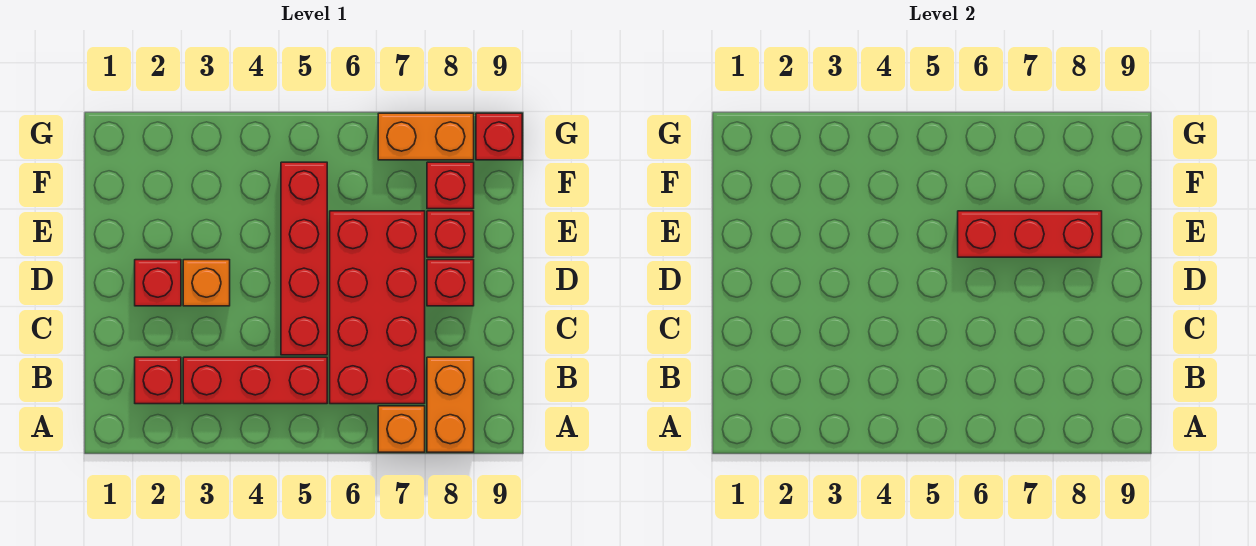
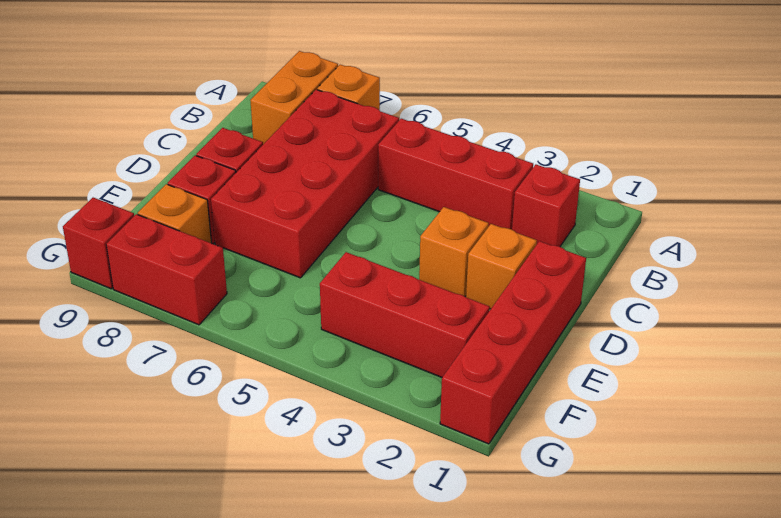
red brick C5:F5 level 1 -> red brick D1:G1 level 1
red brick D2 level 1 -> orange brick D2 level 1
red brick E6:E8 level 2 -> red brick F2:F4 level 1
red brick F8 level 1 -> orange brick F8 level 1
orange brick G7:G8 level 1 -> red brick G7:G8 level 1

